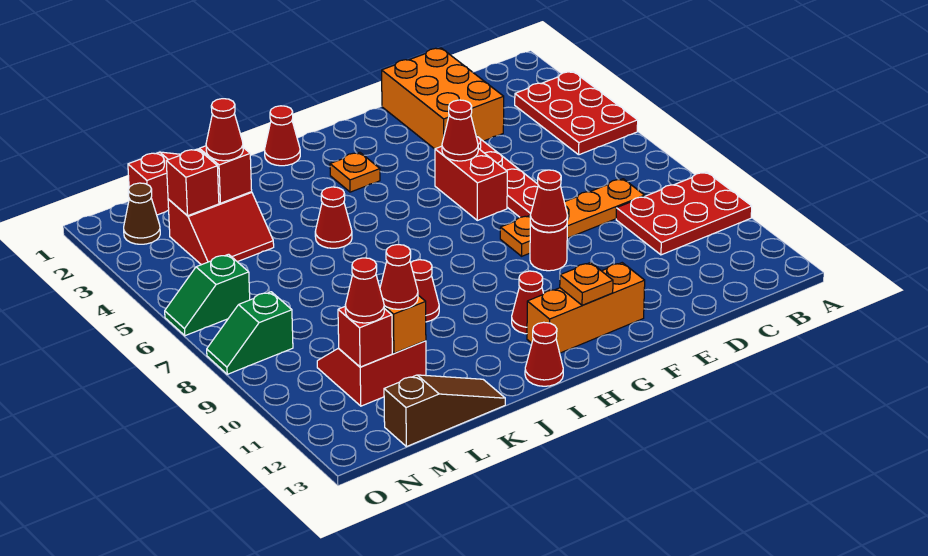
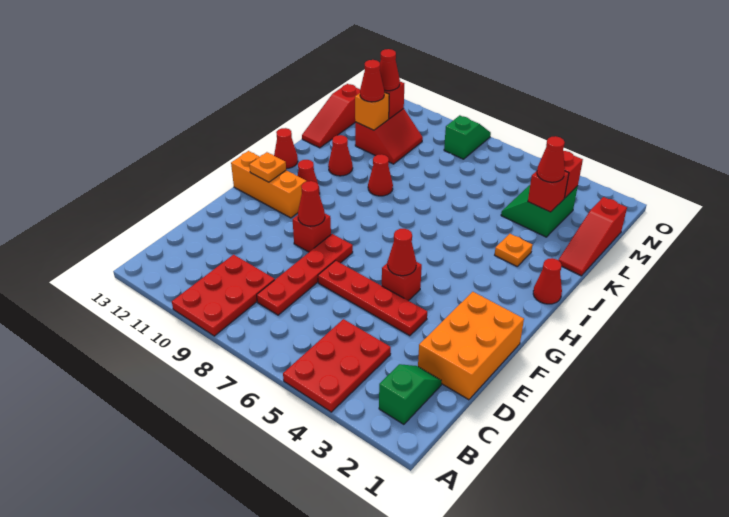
red plate A3:B5 level 1 -> red plate A4:C5 level 1
orange plate C8:F8 level 1 -> red plate C8:F8 level 1
orange brick D1:E3 level 1 -> orange brick D1:F2 level 1
red brick F5:F6 level 1 -> red brick F5 level 1
red round brick F9 level 1 -> red brick F9 level 1
orange brick F12:H12 level 1 -> orange brick G11:G13 level 1
orange plate H3 level 1 -> orange plate J3 level 1
red cone J5 level 1 -> red cone J11 level 1
brown slope K13:M13 level 1 top M -> red slope K13:M13 level 1 top M
red slope L3:M4 level 1 top 3 -> green slope L3:M4 level 1 top 3
brown cone N2 level 1 -> none
green slope N6:O6 level 1 top N -> green slope B2:C2 level 1 top B

